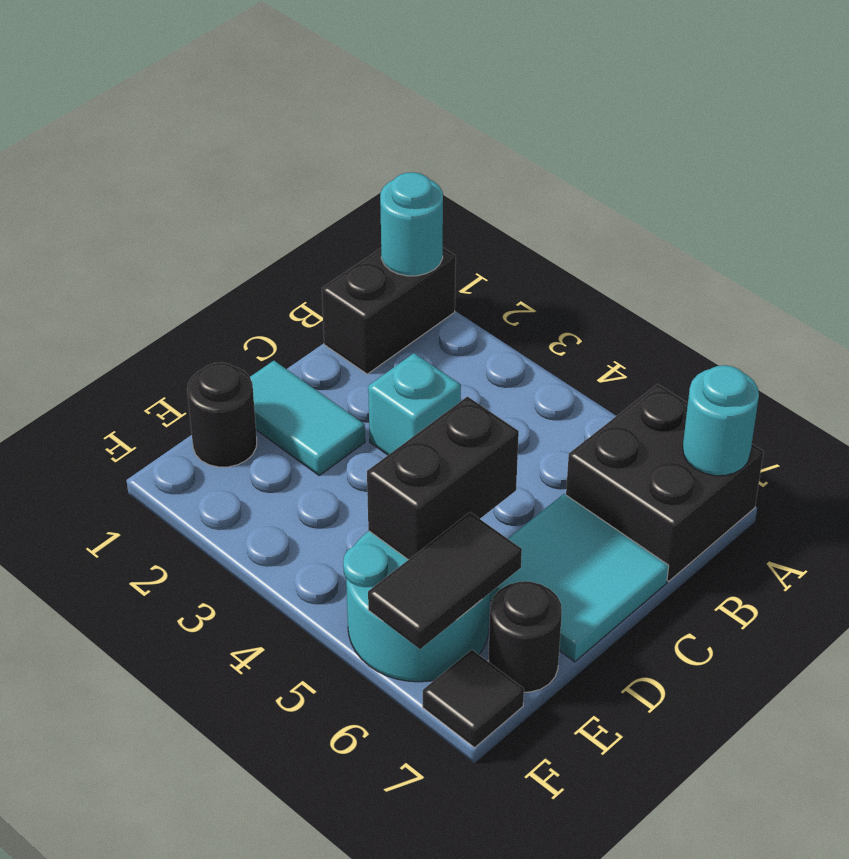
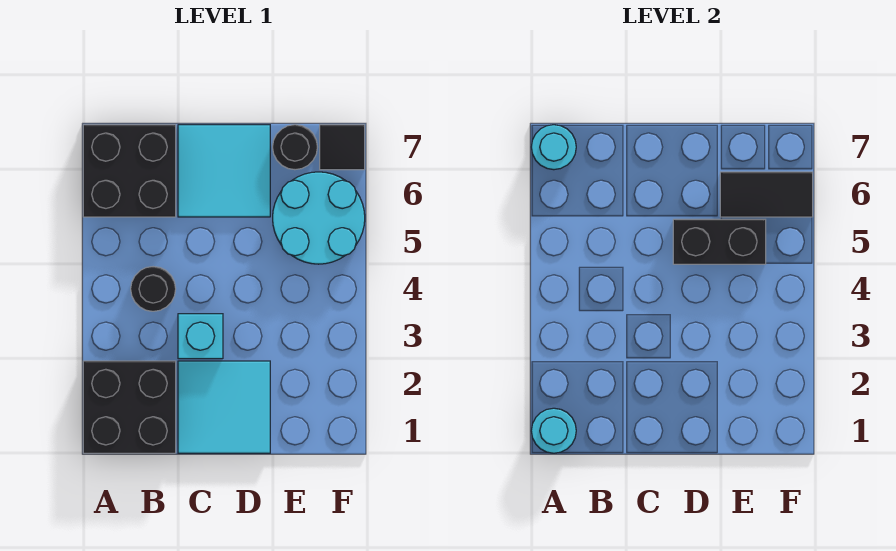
black brick A1:B1 level 1 -> black brick A1:B2 level 1
cyan tile D1:D2 level 1 -> cyan tile C1:D2 level 1
black round brick E1 level 1 -> black round brick B4 level 1

